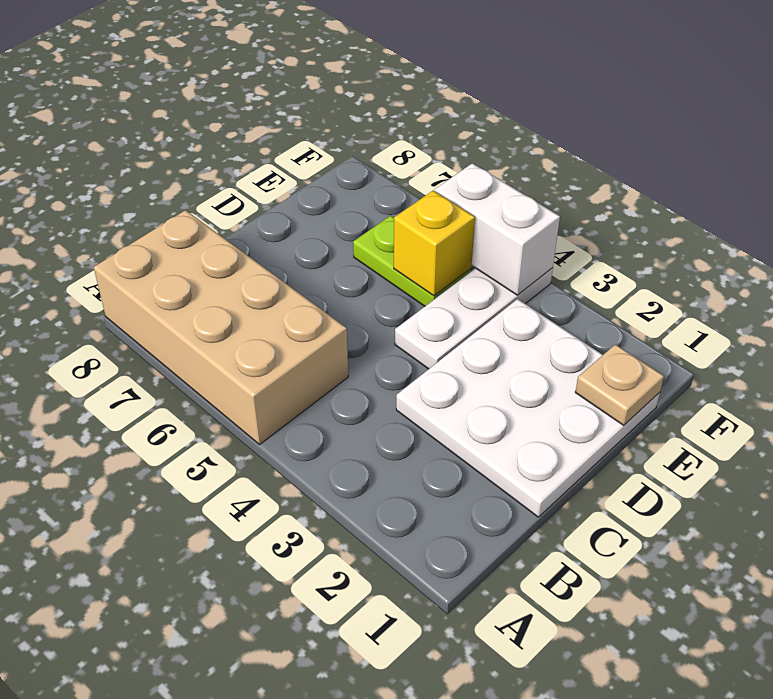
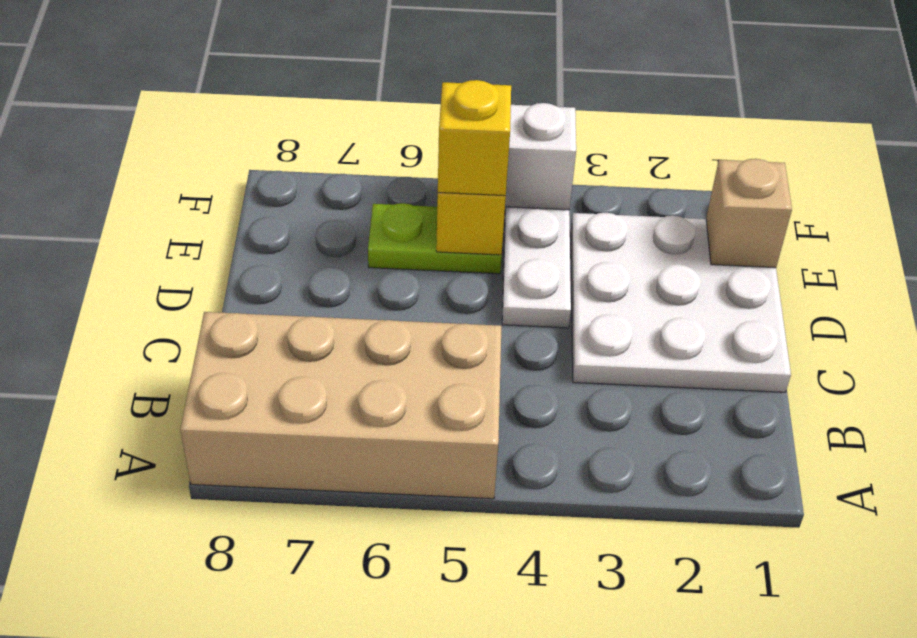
tan plate E1 level 2 -> tan brick E1 level 2
none -> yellow brick E5 level 3

